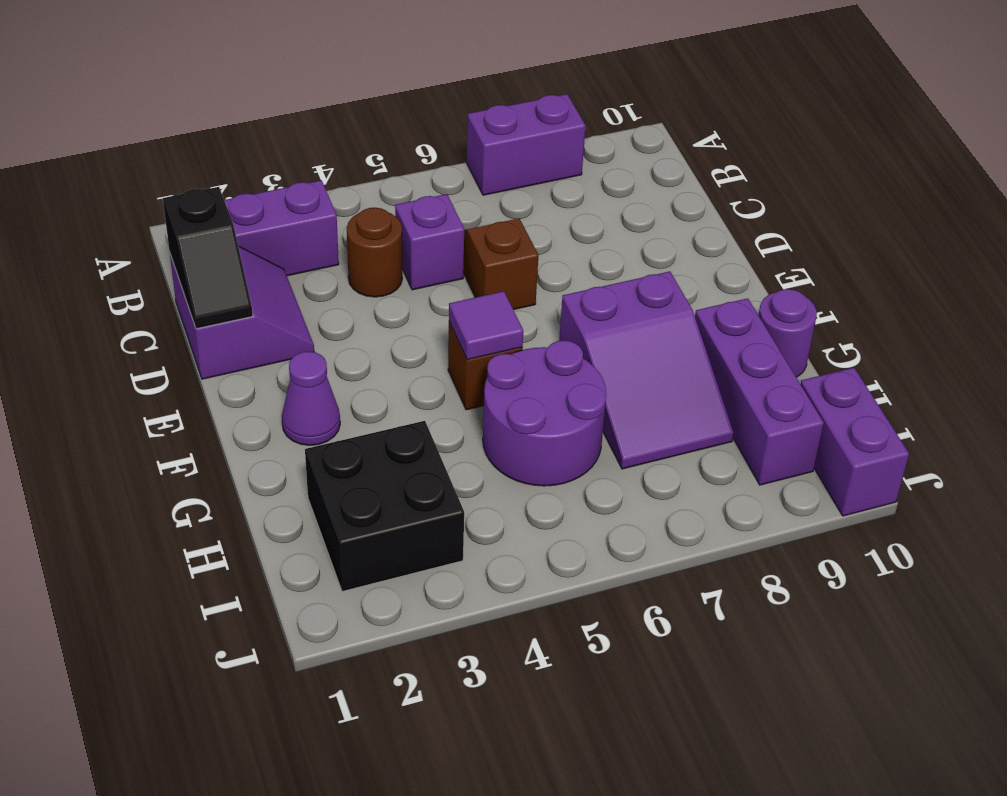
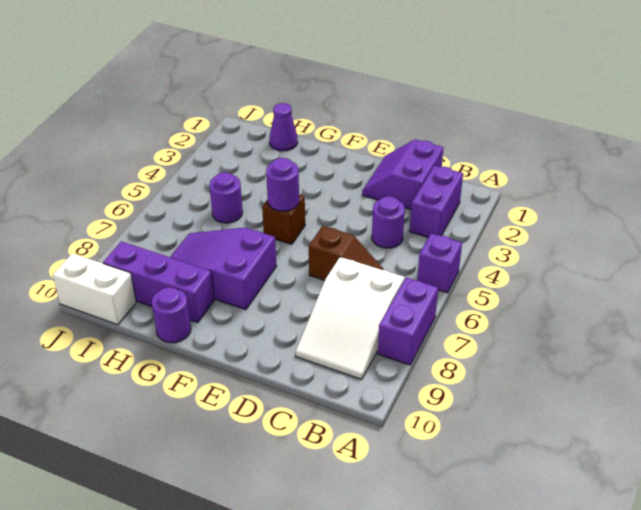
none -> white slope B7:C9 level 1 top 7
purple slope C1:D2 level 1 top 1 -> purple slope C1:D2 level 1 top C
black slope C1:D1 level 2 top C -> none
brown round brick C4 level 1 -> purple round brick C4 level 1
purple brick C5 level 1 -> purple brick A5 level 1
purple cone F2 level 1 -> purple cone H1 level 1
purple tile F5 level 2 -> purple round brick F5 level 2
purple round brick G5:H6 level 1 -> purple round brick H5 level 1
black brick H2:I3 level 1 -> none
purple brick I10:J10 level 1 -> white brick I10:J10 level 1

